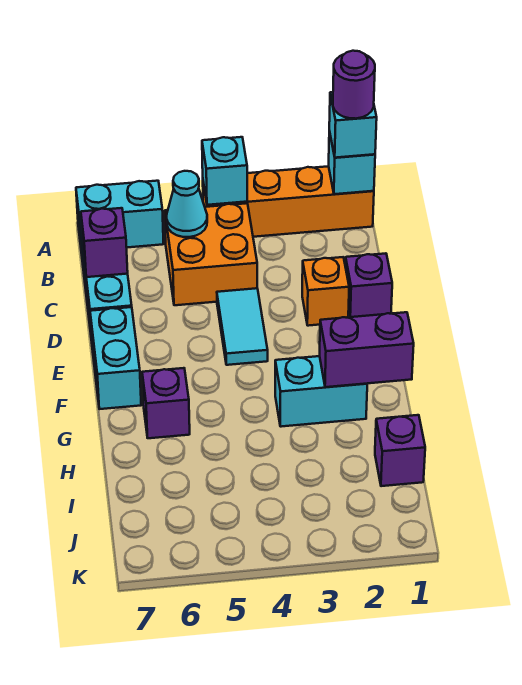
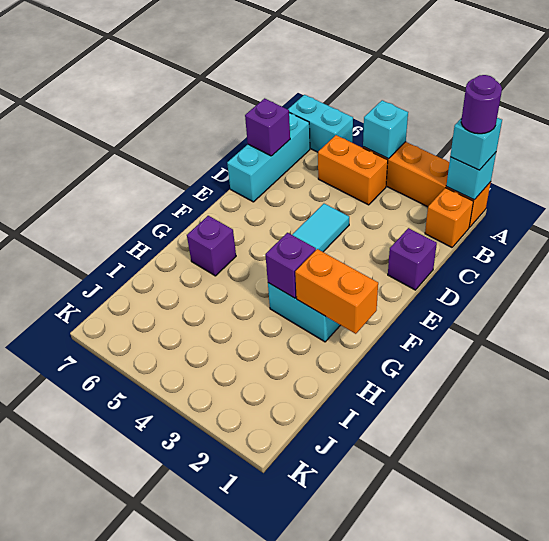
orange brick B4:C5 level 1 -> orange brick B4:B5 level 1
cyan cone B5 level 2 -> none
orange brick D2 level 1 -> orange brick B1 level 1
cyan brick E7:F7 level 1 -> none
purple brick G1:G2 level 2 -> orange brick G1:G2 level 2
purple brick I1 level 1 -> purple brick G3 level 2

